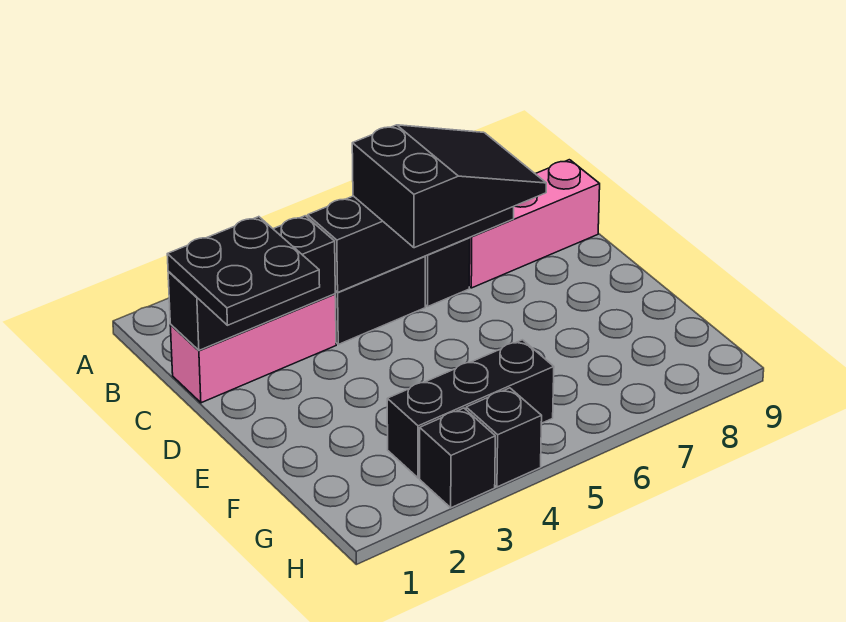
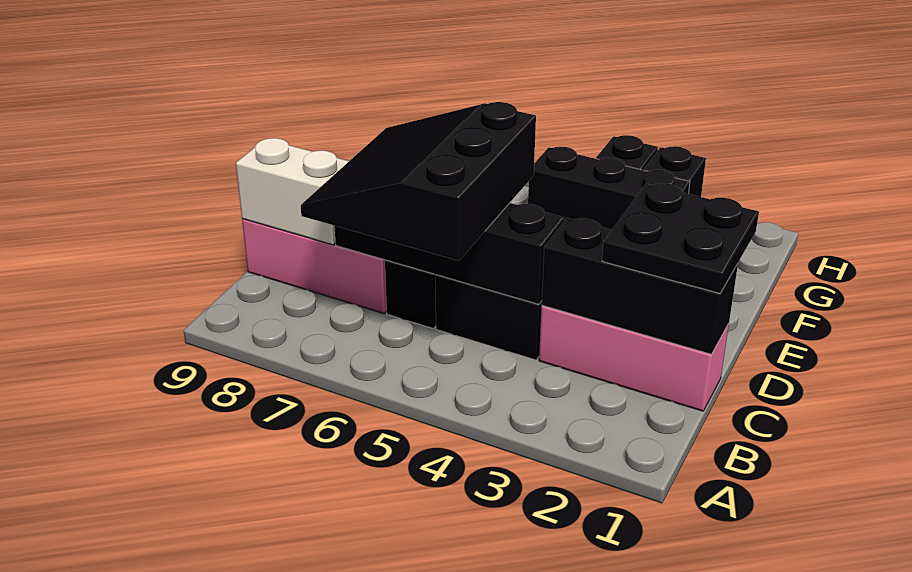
black slope C5:D7 level 3 top 5 -> black slope B5:D7 level 3 top 5
none -> white brick C8:C9 level 2

